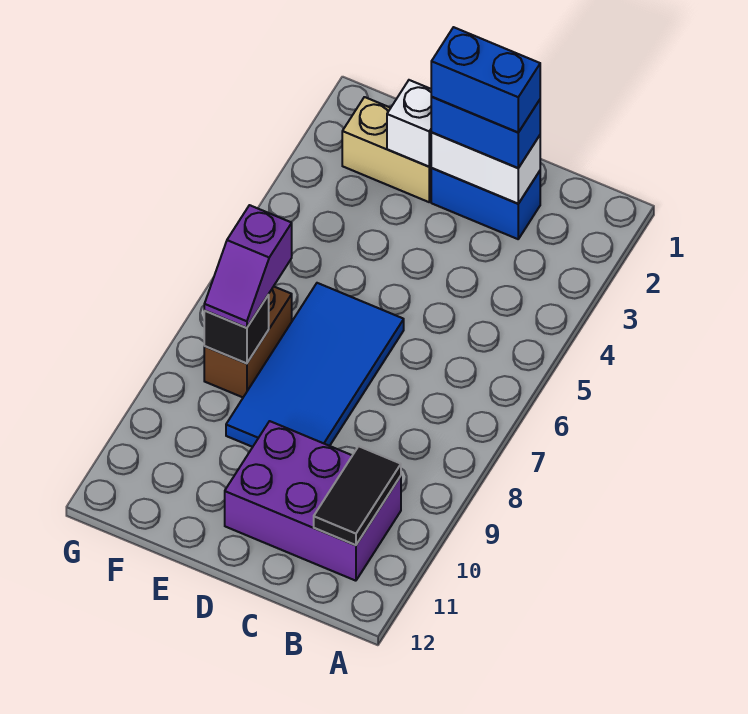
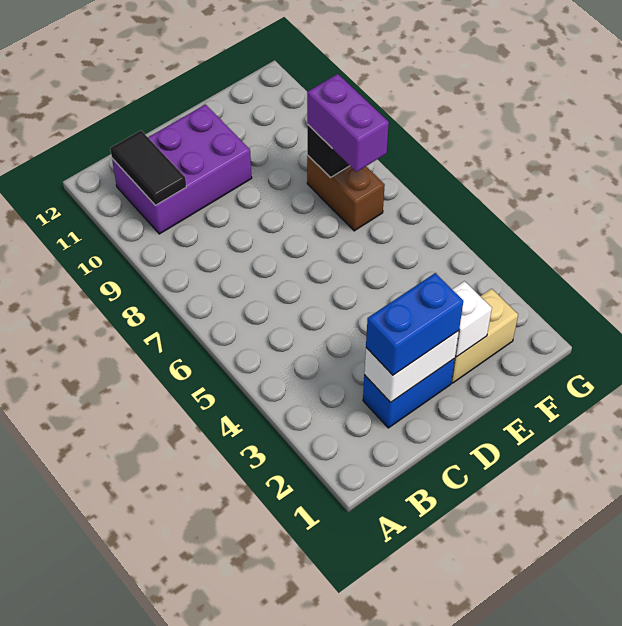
blue brick C2:D2 level 4 -> none
blue tile D6:E9 level 1 -> none
purple slope F7:F8 level 3 top 7 -> purple brick F7:F8 level 3

